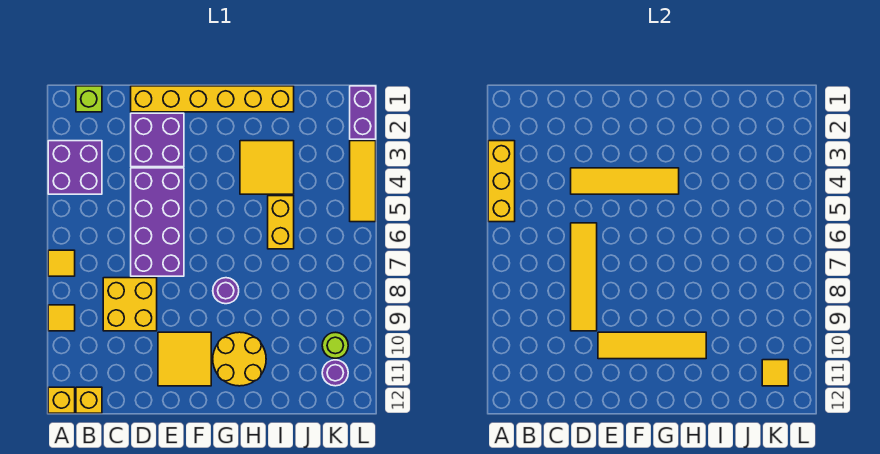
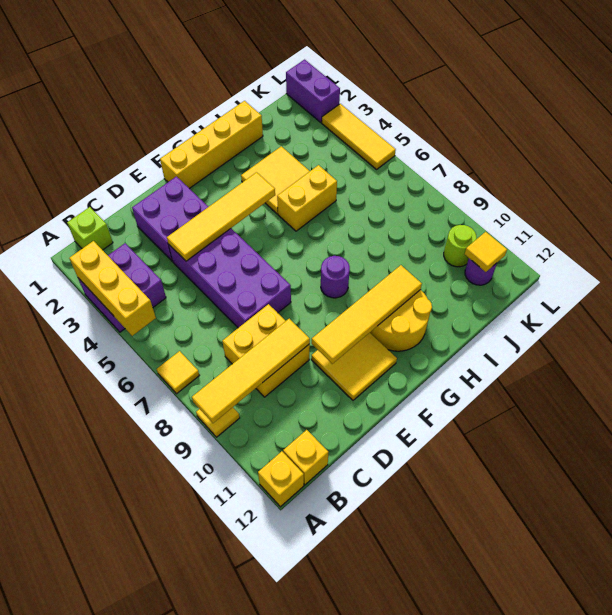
yellow brick D1:I1 level 1 -> yellow brick F1:I1 level 1
yellow tile D6:D9 level 2 -> yellow tile A9:D9 level 2
yellow brick I5:I6 level 1 -> yellow brick H5:I5 level 1

